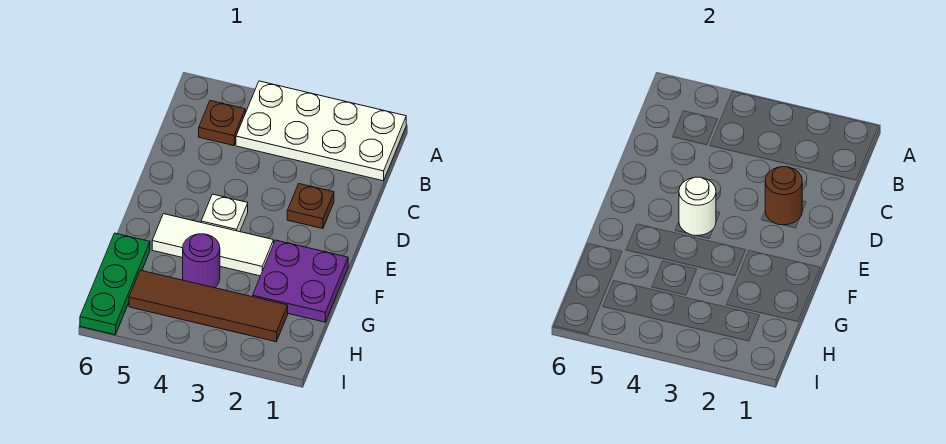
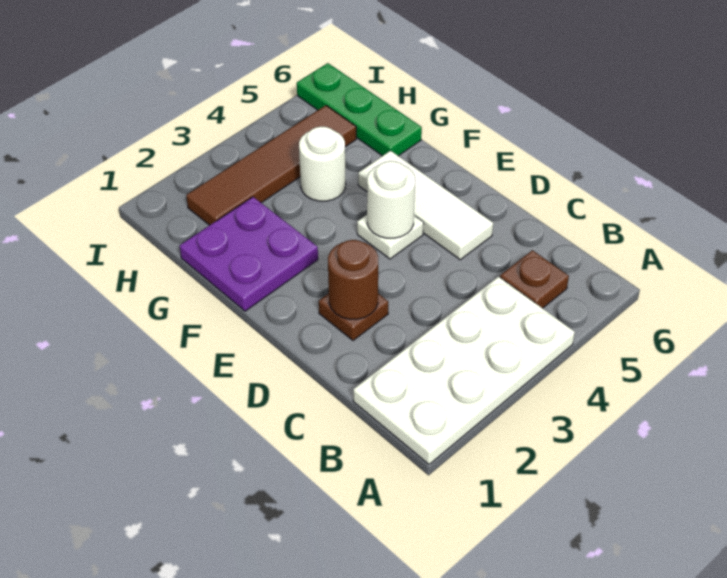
white tile F3:F5 level 1 -> white tile D5:F5 level 1
purple round brick G4 level 1 -> white round brick G4 level 1

